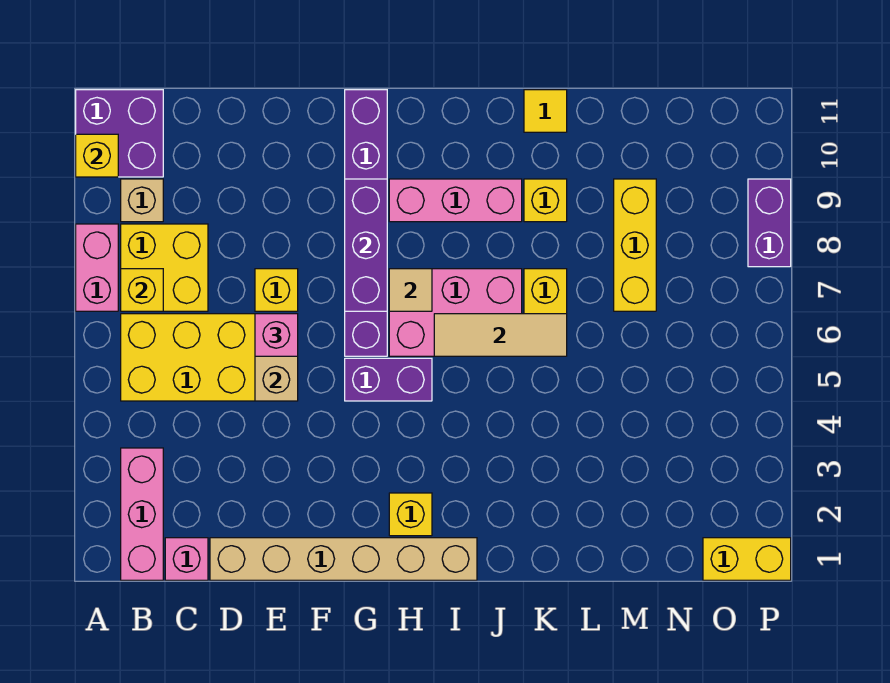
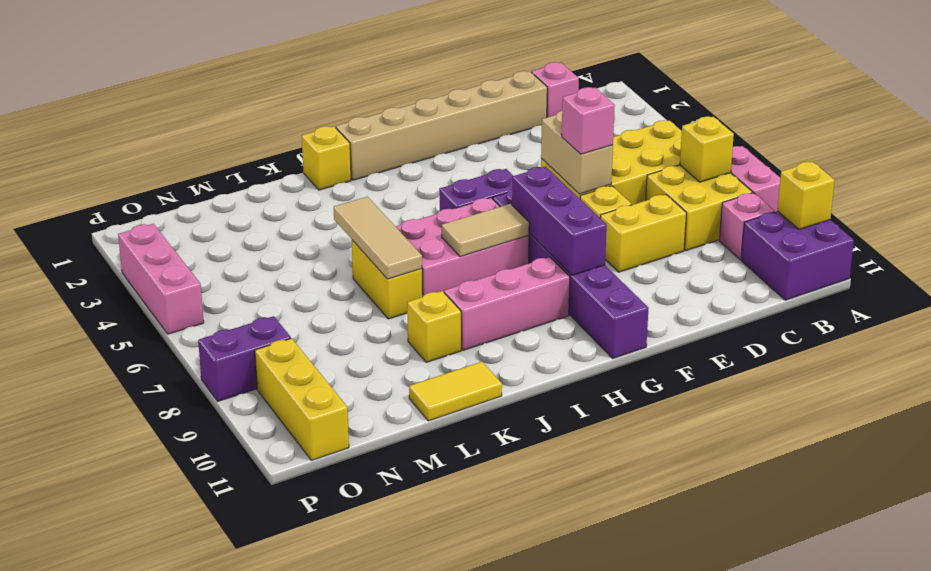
pink brick B1:B3 level 1 -> pink brick P3:P5 level 1
tan brick B9 level 1 -> pink brick B9 level 1
yellow brick H2 level 1 -> yellow brick J1 level 1
tan tile H7 level 2 -> tan tile H7:I7 level 2
tan tile I6:K6 level 2 -> tan tile K5:K7 level 2
yellow tile K11 level 1 -> yellow tile K11:L11 level 1
yellow brick M7:M9 level 1 -> yellow brick O9:O11 level 1
yellow brick O1:P1 level 1 -> yellow brick D8:E8 level 1
purple brick P8:P9 level 1 -> purple brick O8:P8 level 1

